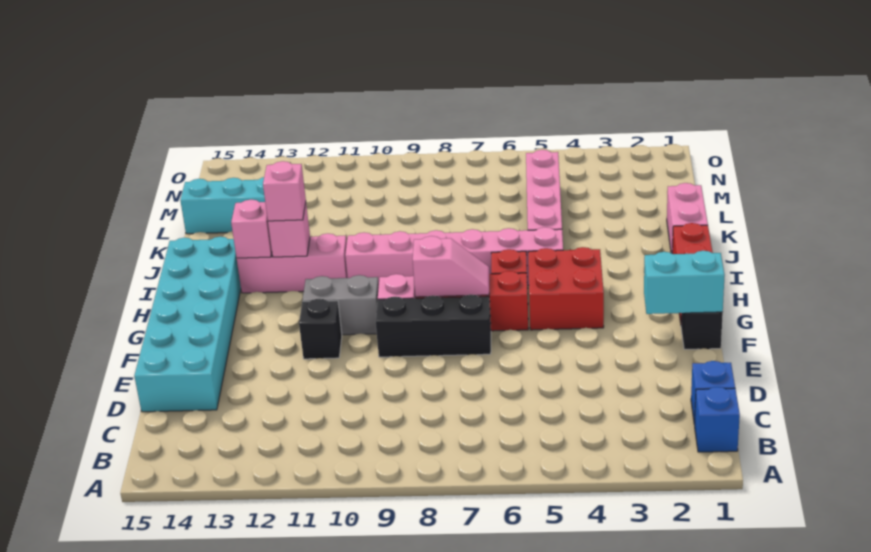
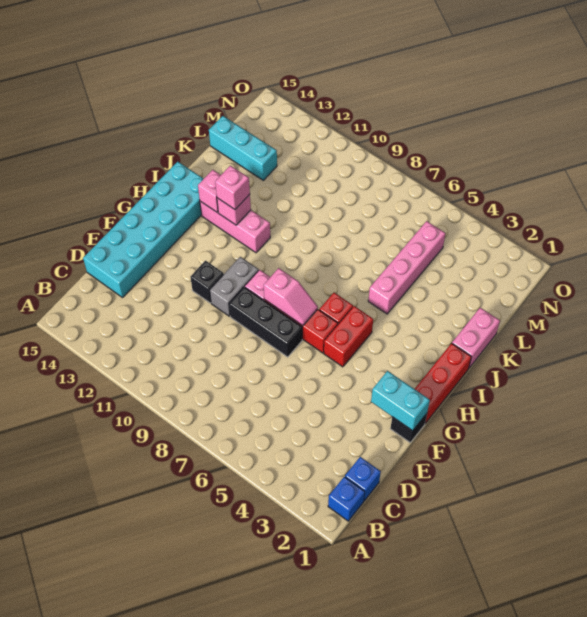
red brick G4:H5 level 1 -> red brick G5:H5 level 1
grey brick G10:G11 level 1 -> grey brick F10:G10 level 1
pink brick I5:I10 level 1 -> none

